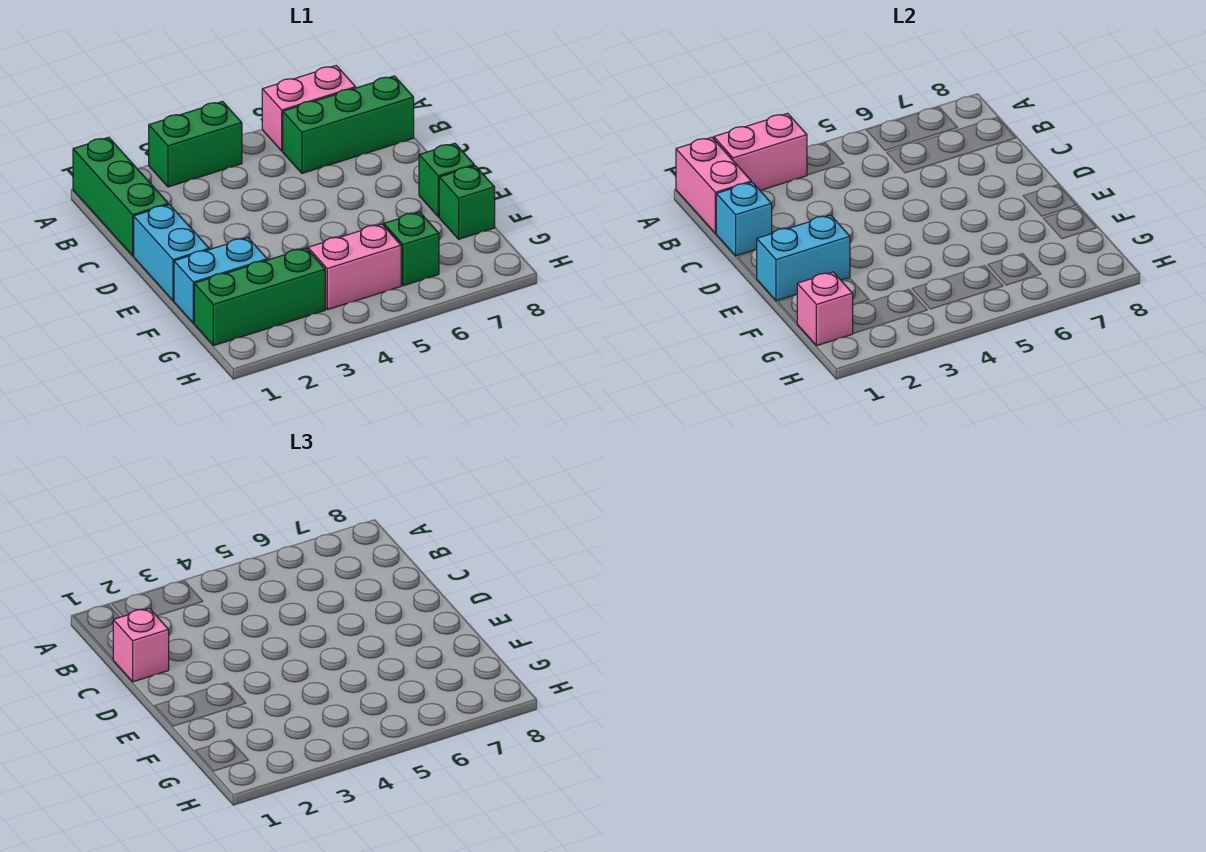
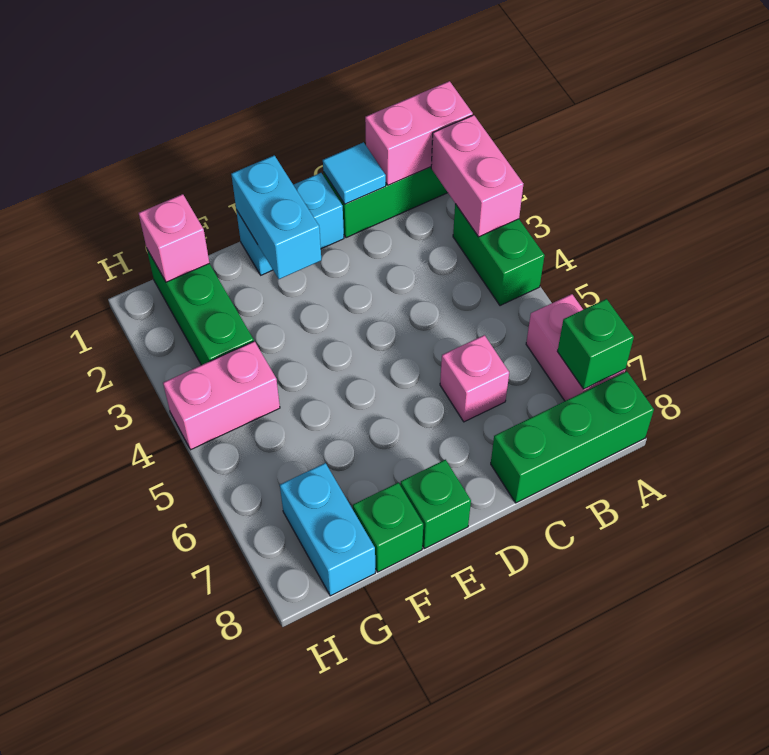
green brick B6:B8 level 1 -> green brick A8:C8 level 1
cyan brick C1 level 2 -> cyan tile C1 level 2
pink brick C1 level 3 -> pink brick C6 level 1
cyan brick F1:F2 level 1 -> cyan brick G7:G8 level 1
pink brick G4:G5 level 1 -> pink brick G4:H4 level 1
green brick G6 level 1 -> green brick A7 level 2

